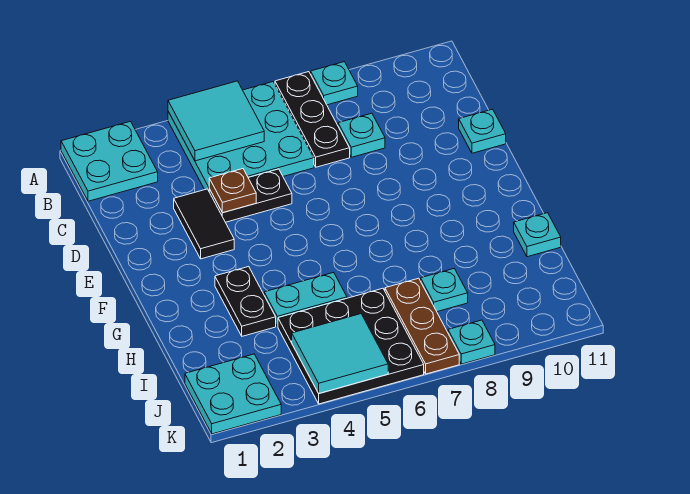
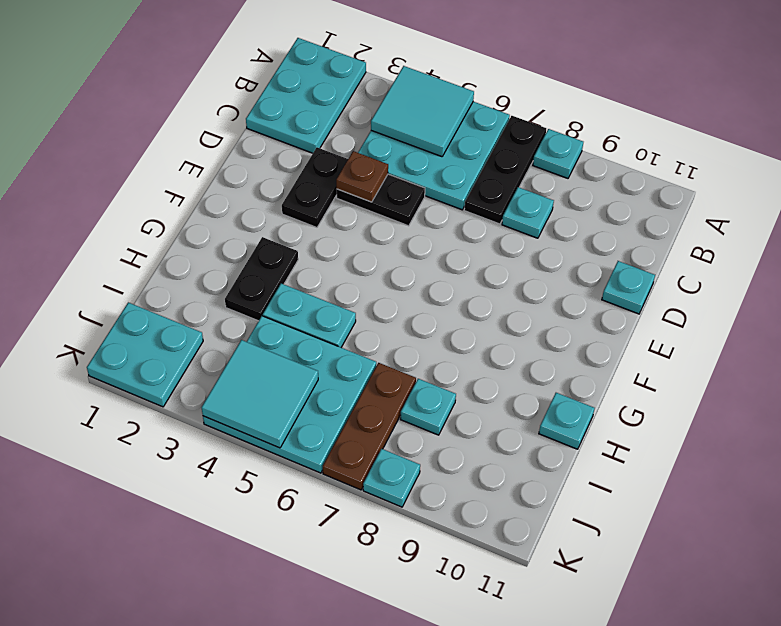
cyan plate A1:B2 level 1 -> cyan plate A1:C2 level 1
black tile D3:E3 level 1 -> black plate D3:E3 level 1
black plate I4:K6 level 1 -> cyan plate I4:K6 level 1

